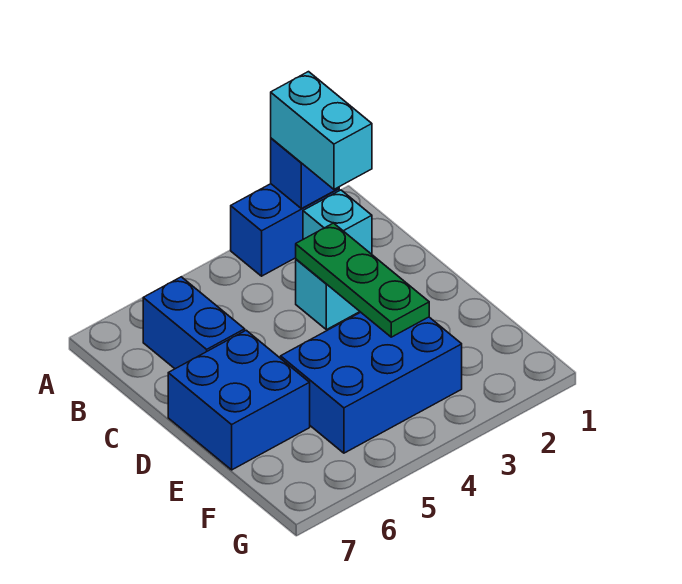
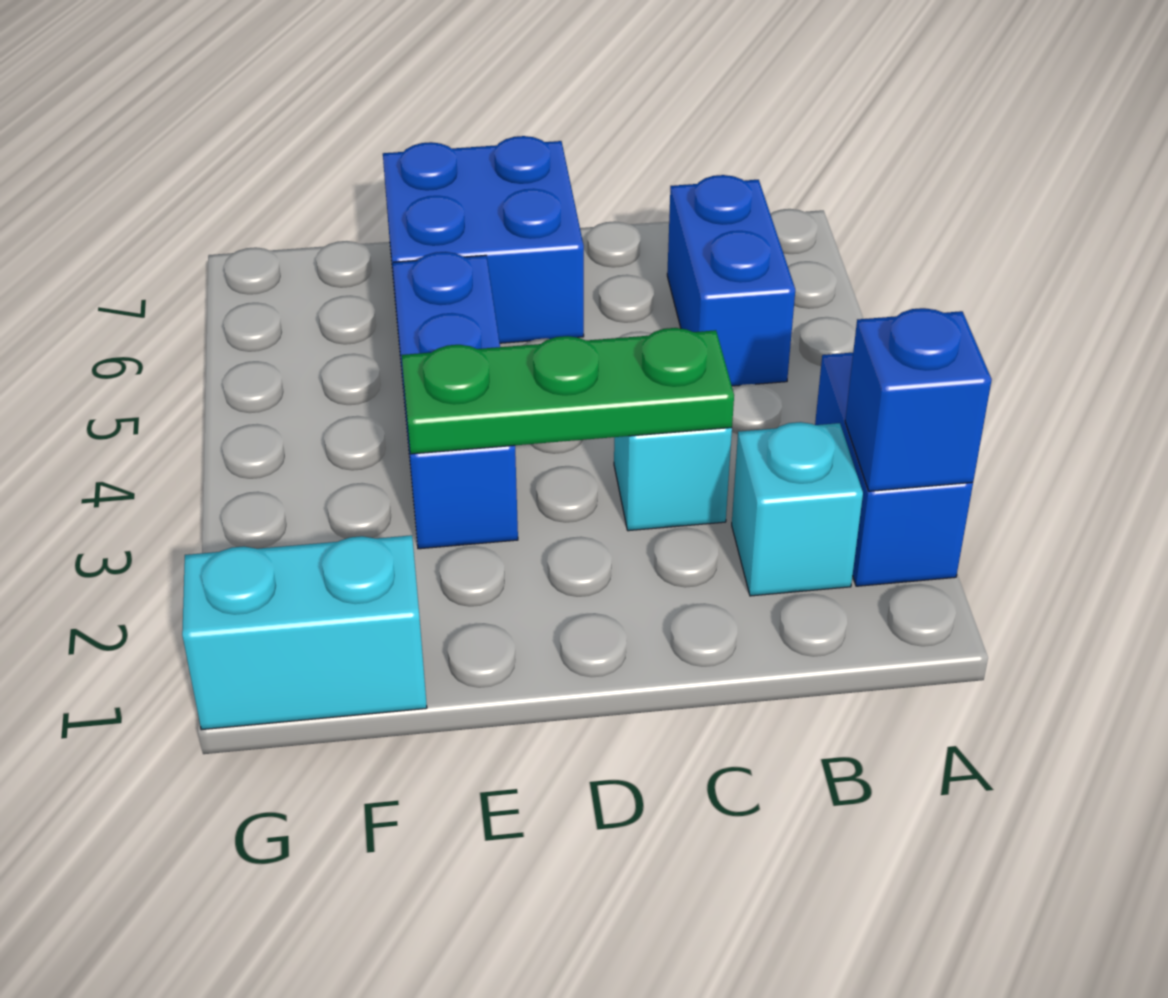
cyan brick A2:B2 level 3 -> cyan brick F1:G1 level 1
blue brick B6:C6 level 1 -> blue brick B5:B6 level 1
blue brick E3:F5 level 1 -> blue brick E3:E5 level 1

